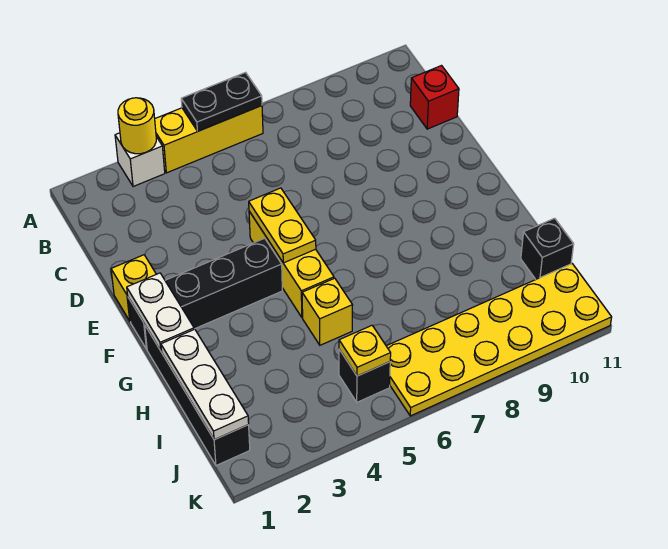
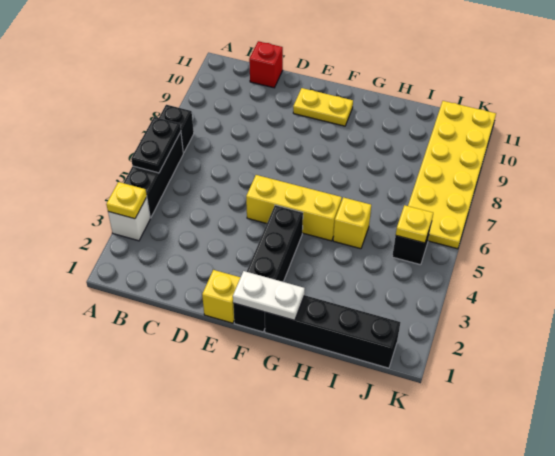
yellow round brick A3 level 2 -> yellow plate A3 level 2
yellow brick A4:A6 level 1 -> black brick A4:A6 level 1
yellow plate E5:F5 level 2 -> yellow plate E10:F10 level 1
white plate H1:J1 level 2 -> none
black brick I11 level 1 -> black brick A7 level 1

